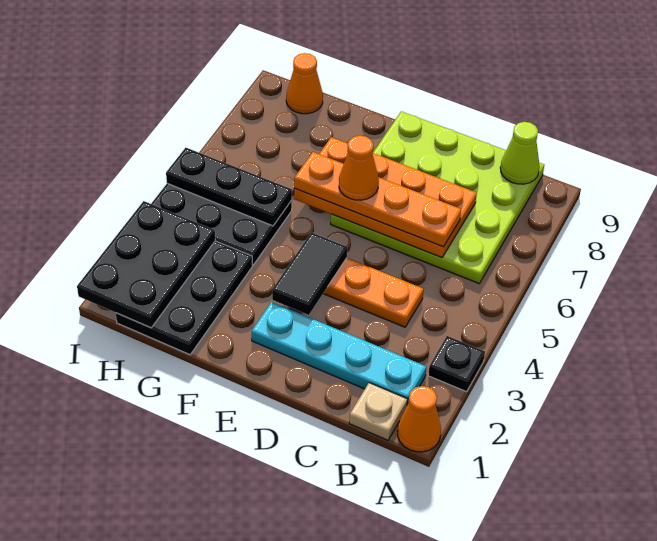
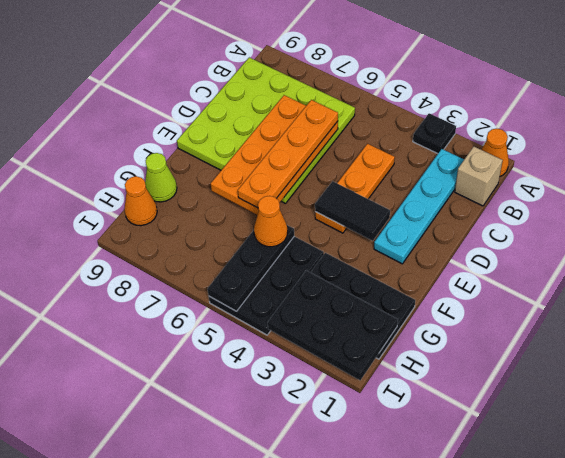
tan plate B1 level 1 -> tan brick B1 level 1
lime cone B9 level 2 -> lime cone G9 level 1
orange cone E6 level 4 -> orange cone G5 level 3

